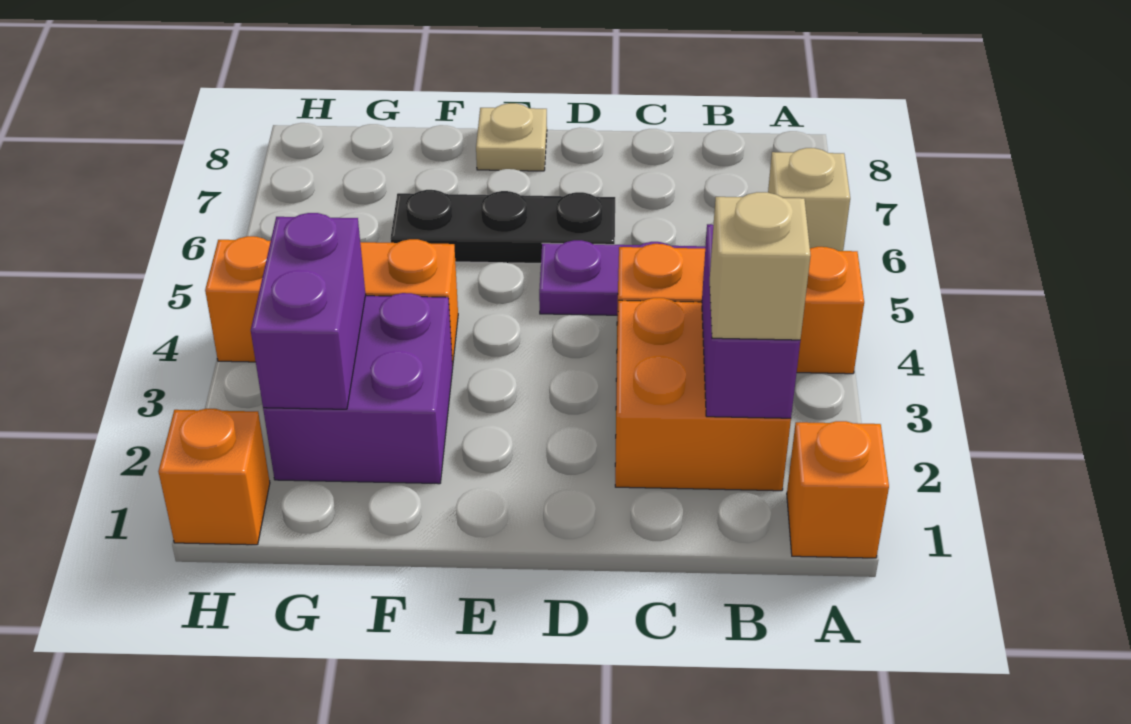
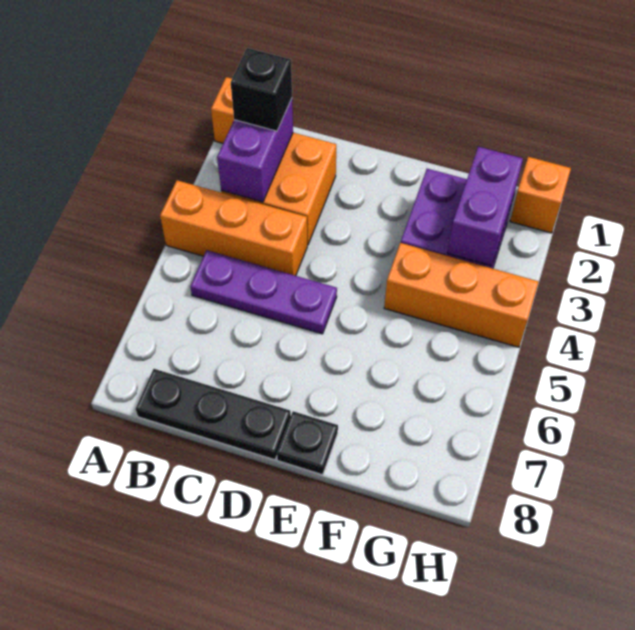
tan brick A6 level 1 -> none
tan brick B2 level 3 -> black brick B2 level 3
black plate D6:F6 level 1 -> black plate B8:D8 level 1
tan plate E8 level 1 -> black plate E8 level 1

